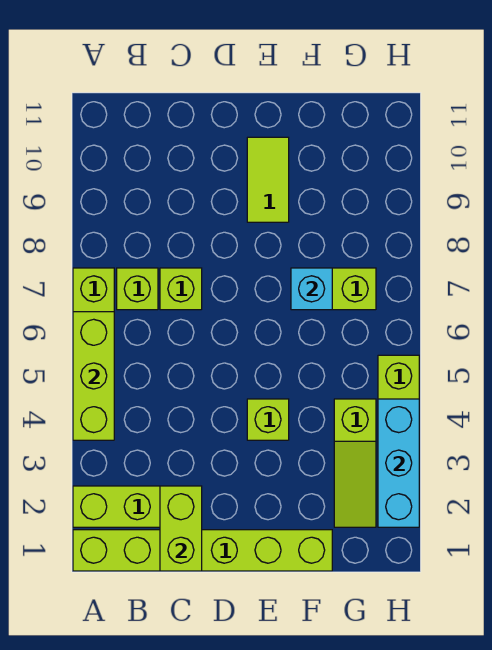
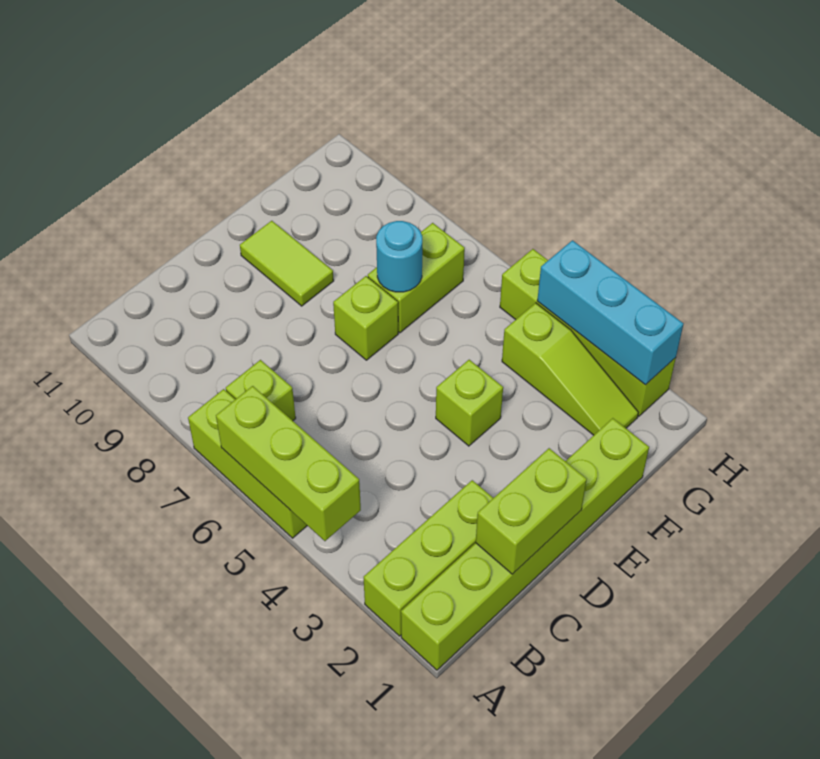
lime brick C1:C2 level 2 -> lime brick C1:D1 level 2
lime brick C7 level 1 -> lime brick E7 level 1
cyan brick F7 level 2 -> cyan round brick F7 level 2

